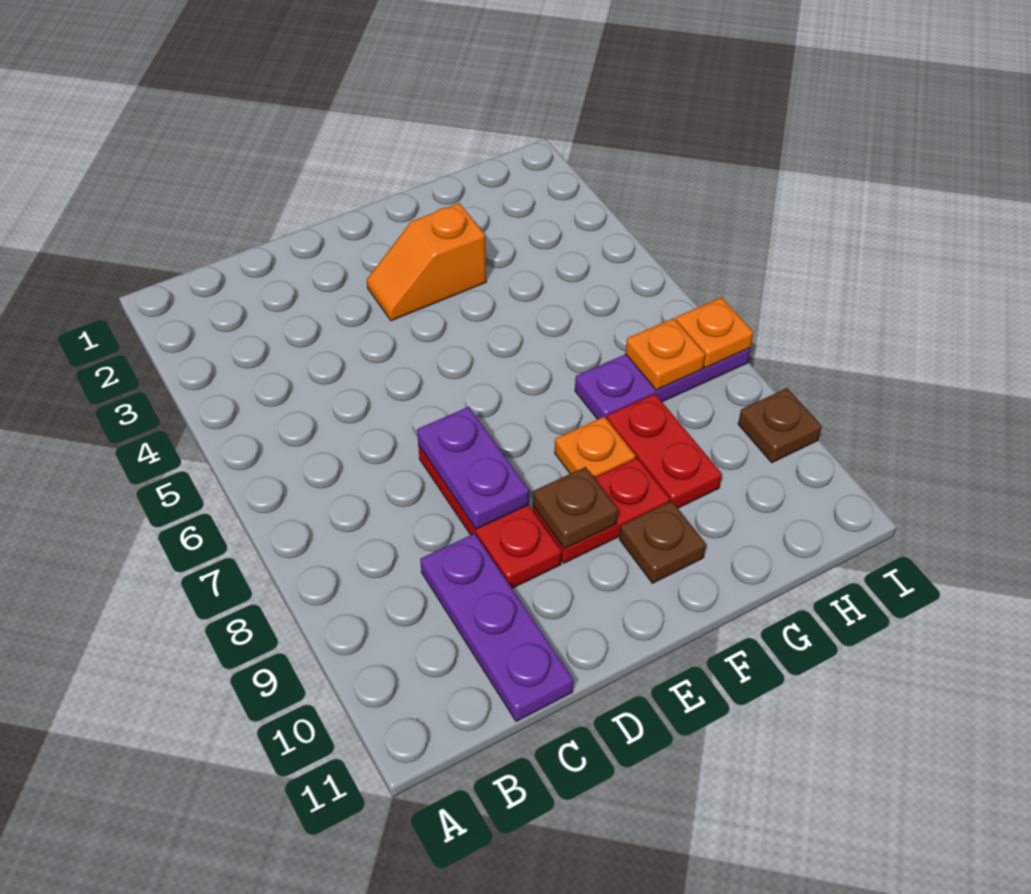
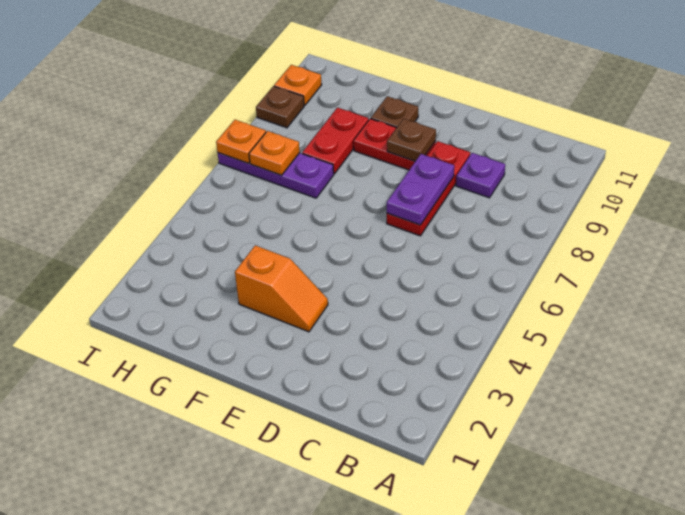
purple plate C9:C11 level 1 -> purple plate C9 level 1
orange plate F8 level 1 -> orange plate I10 level 1

